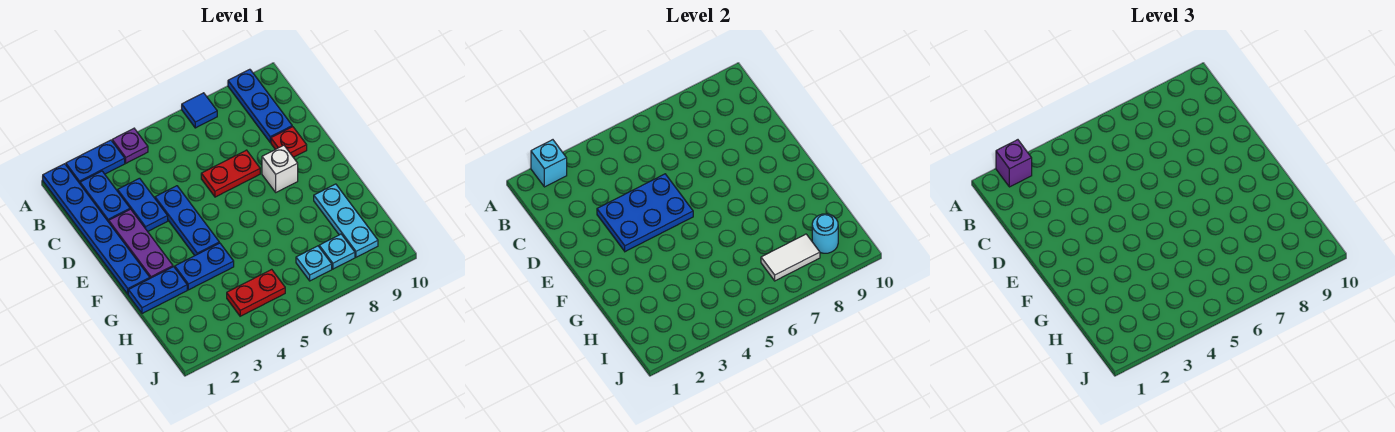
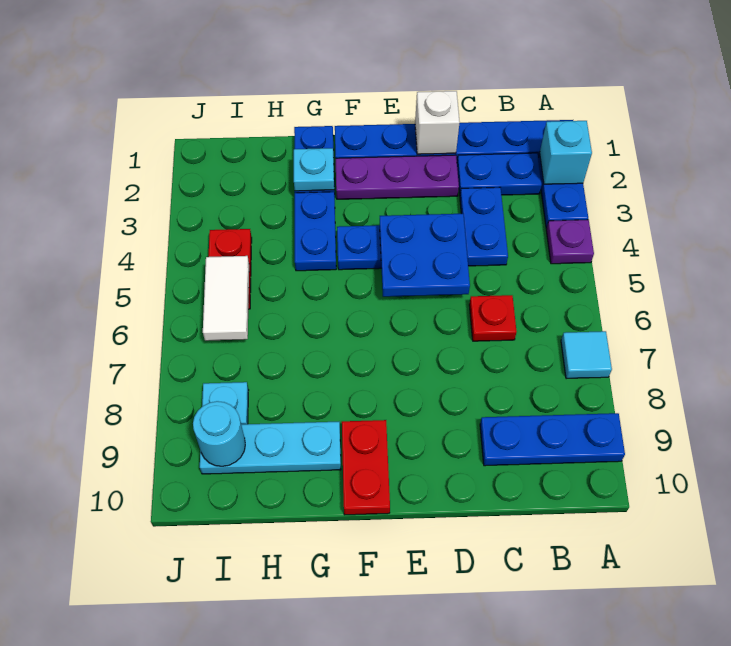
purple brick A2 level 3 -> none
blue tile A7 level 1 -> cyan tile A7 level 1
blue plate C3:D3 level 1 -> blue plate C3:C4 level 1
blue plate D3:E5 level 2 -> blue plate D4:E5 level 2
red plate D6:D7 level 1 -> red plate F9:F10 level 1
red plate D9 level 1 -> red plate C6 level 1
white brick E8 level 1 -> white brick D1 level 2
cyan plate I7 level 1 -> cyan plate G2 level 2
white tile I7:I8 level 2 -> white tile I5:I6 level 2

